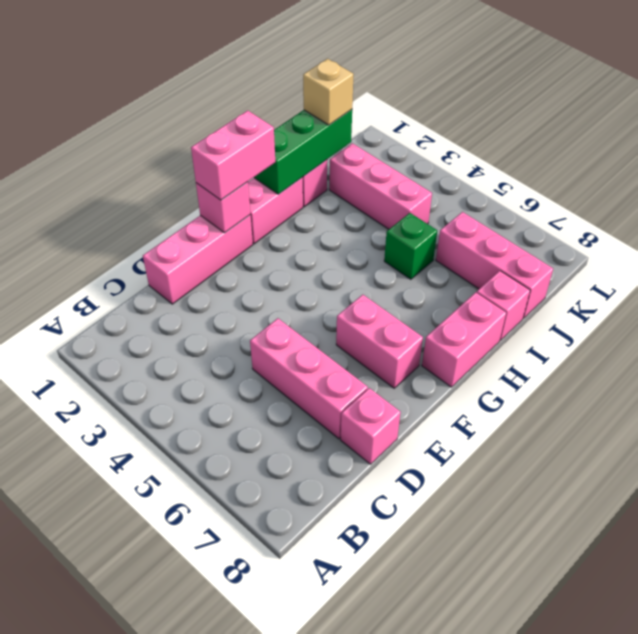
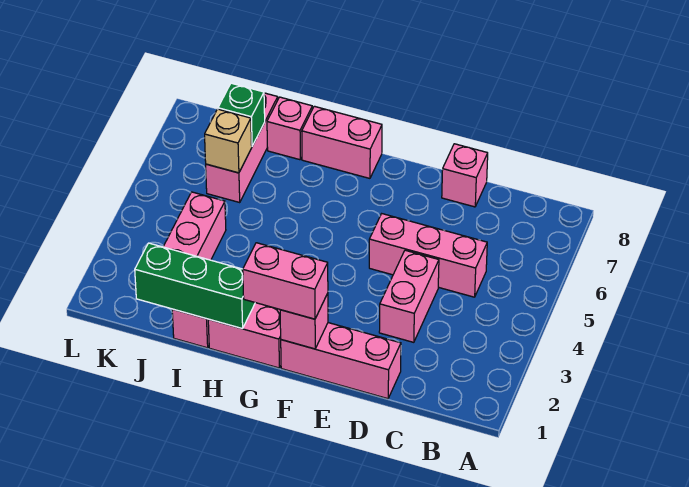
pink brick D5:D7 level 1 -> pink brick C5:E5 level 1
pink brick F6:F7 level 1 -> pink brick D3:D4 level 1
green brick I5 level 1 -> green brick J7 level 2
tan brick J1 level 3 -> tan brick J6 level 2

